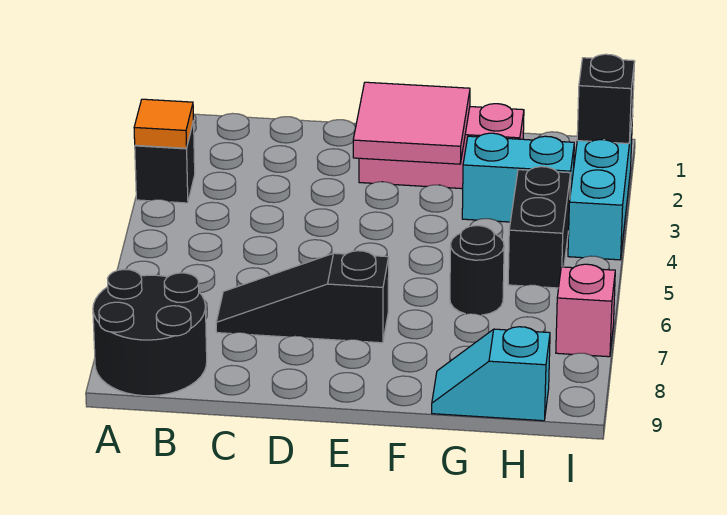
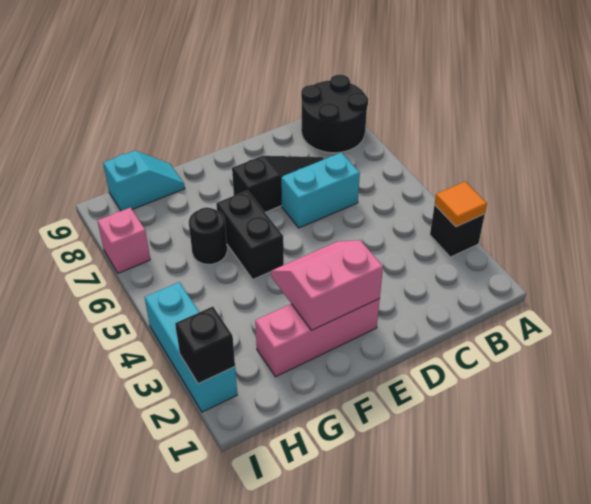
pink tile E2:F3 level 2 -> pink slope E2:F3 level 2 top 2
cyan brick G3:H3 level 1 -> cyan brick C6:D6 level 1
black brick H4:H5 level 1 -> black brick F5:F6 level 1

